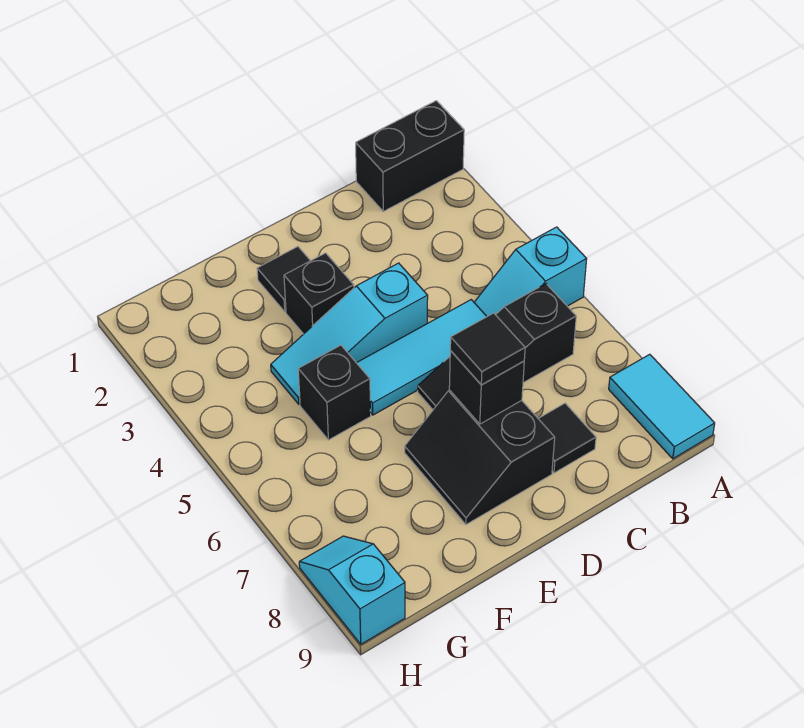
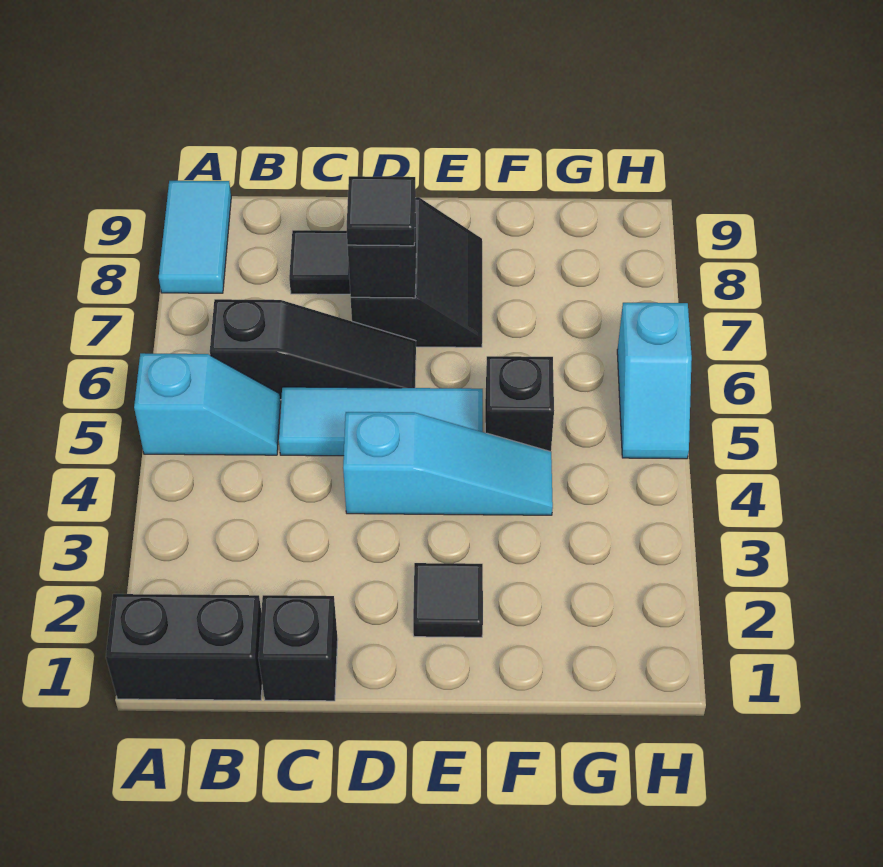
black brick E3 level 1 -> black brick C1 level 1
cyan slope H8:H9 level 1 top 9 -> cyan slope H5:H6 level 1 top 6

